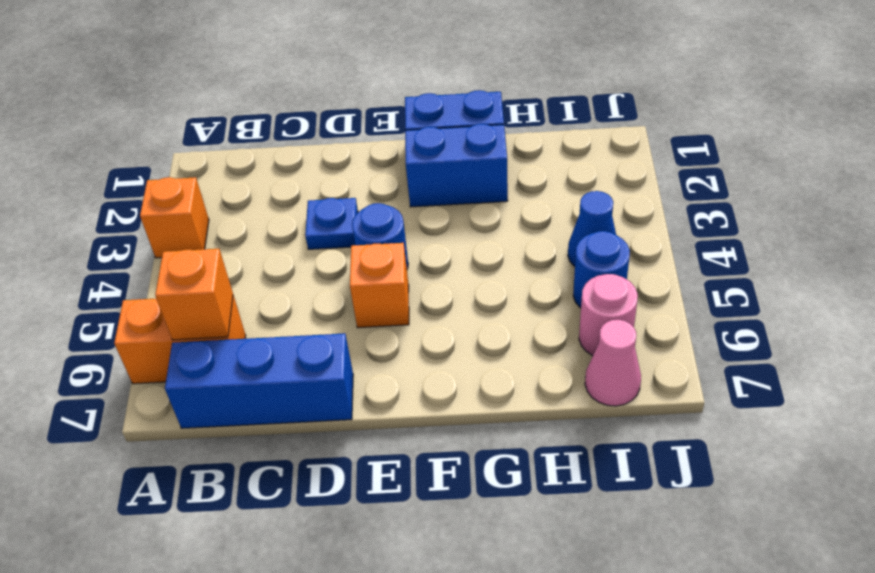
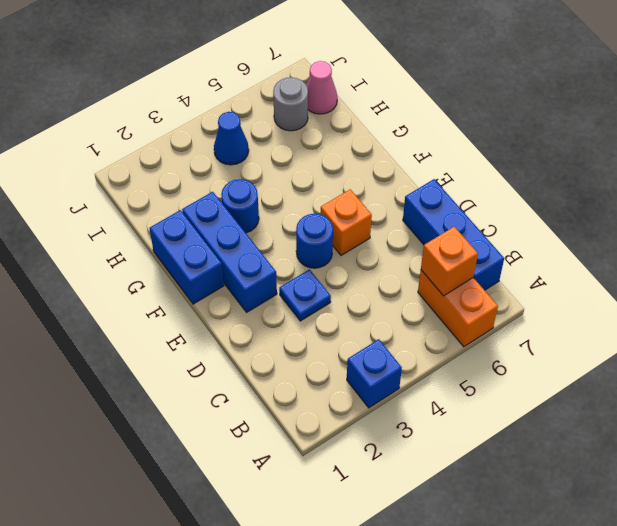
orange brick A3 level 1 -> blue brick A3 level 1
blue brick F2:G2 level 1 -> blue brick E2:G2 level 1
blue round brick I5 level 1 -> blue round brick G3 level 1
pink round brick I6 level 1 -> grey round brick I6 level 1

